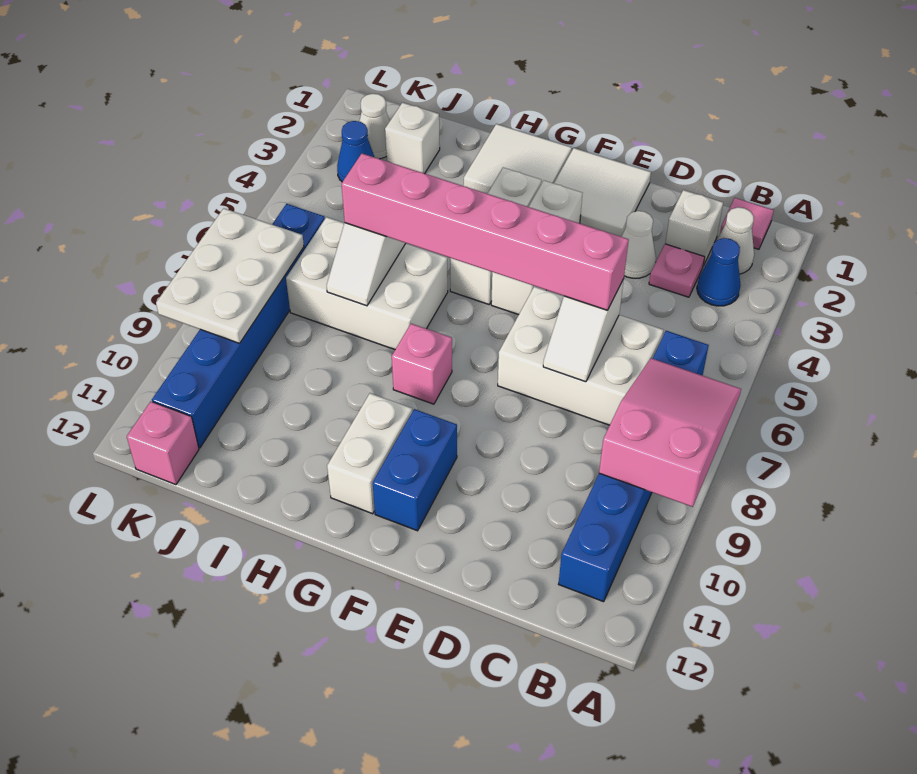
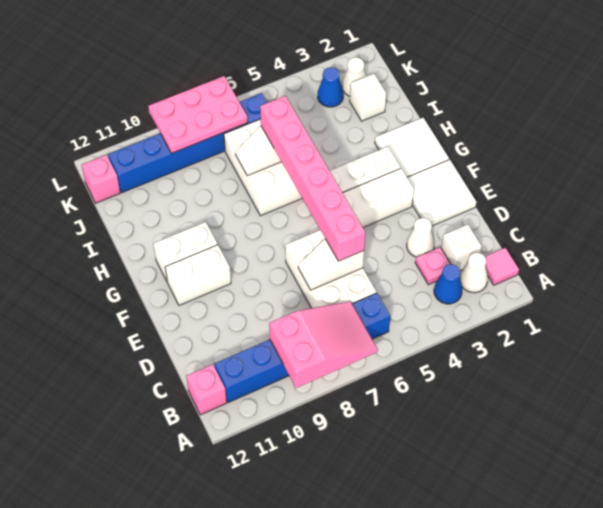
blue brick F10:F11 level 1 -> white brick F10:F11 level 1
pink brick G8 level 1 -> pink brick B12 level 1
white plate K7:L9 level 2 -> pink plate K7:L9 level 2

